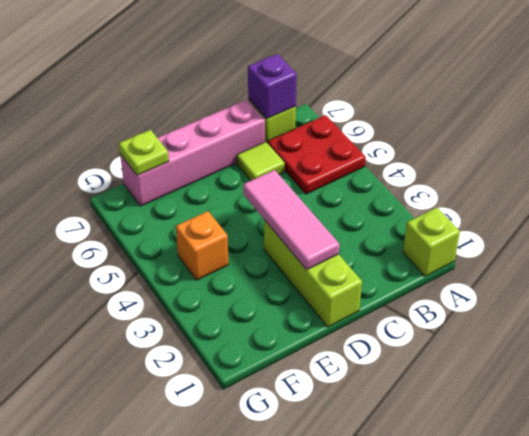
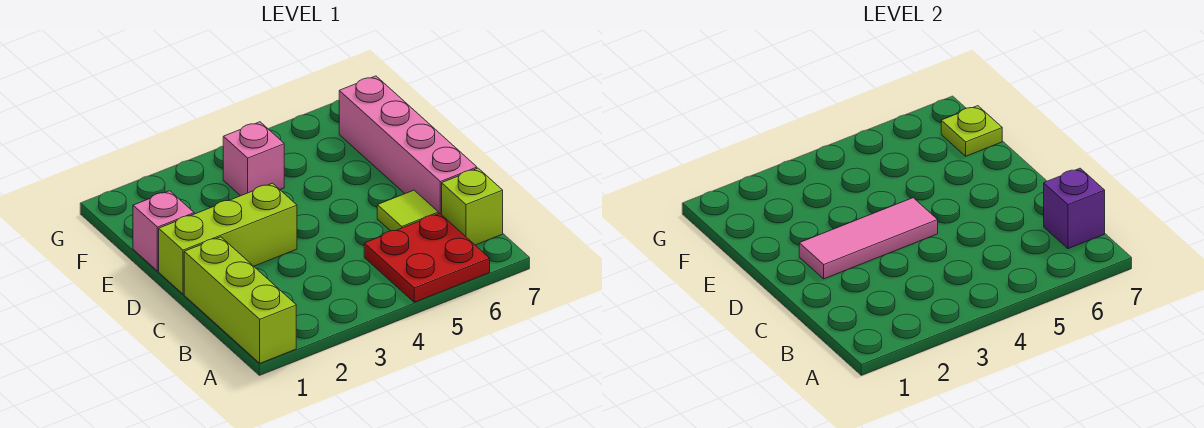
lime brick A1 level 1 -> lime brick A1:C1 level 1
none -> pink brick E1 level 1
orange brick F4 level 1 -> pink brick F4 level 1

